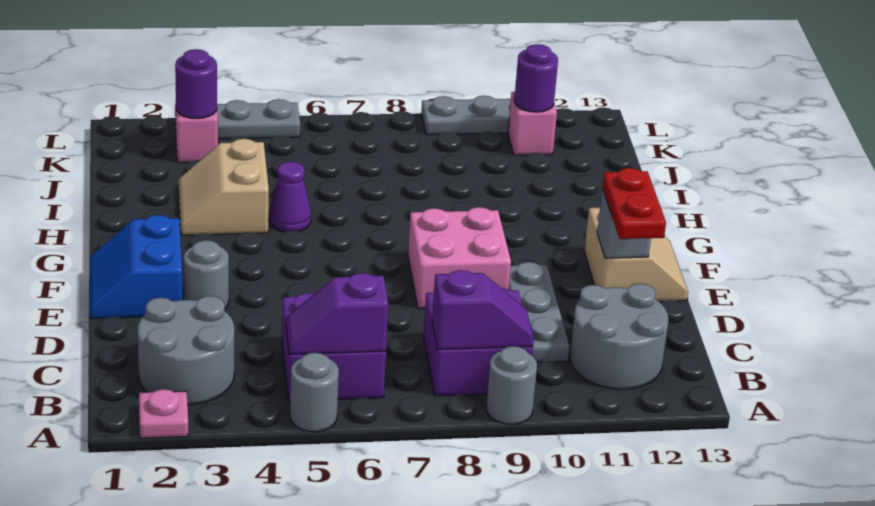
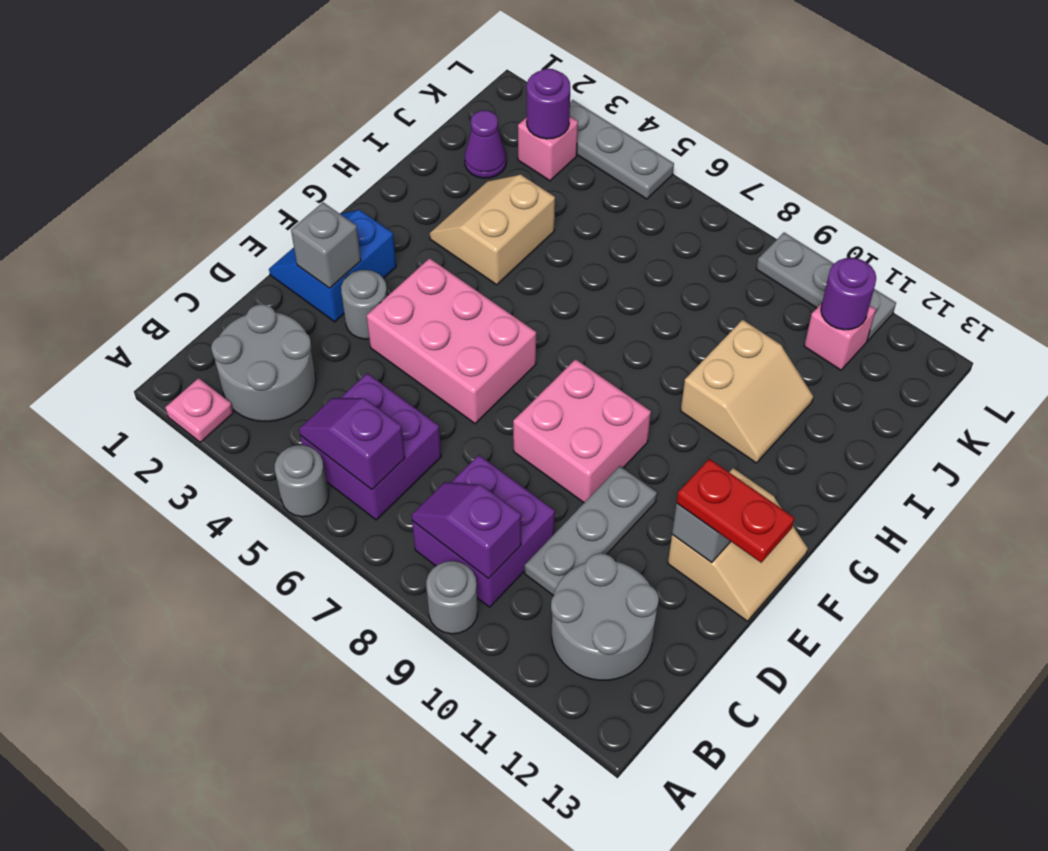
purple slope B8:B9 level 2 top 8 -> purple slope B8:B9 level 2 top 9
red plate D12:E12 level 3 -> red plate E12:E13 level 3
none -> grey brick E2 level 2
none -> pink brick E4:F6 level 1
purple cone H5 level 1 -> purple cone J2 level 1
none -> tan slope H10:I11 level 1 top 10

